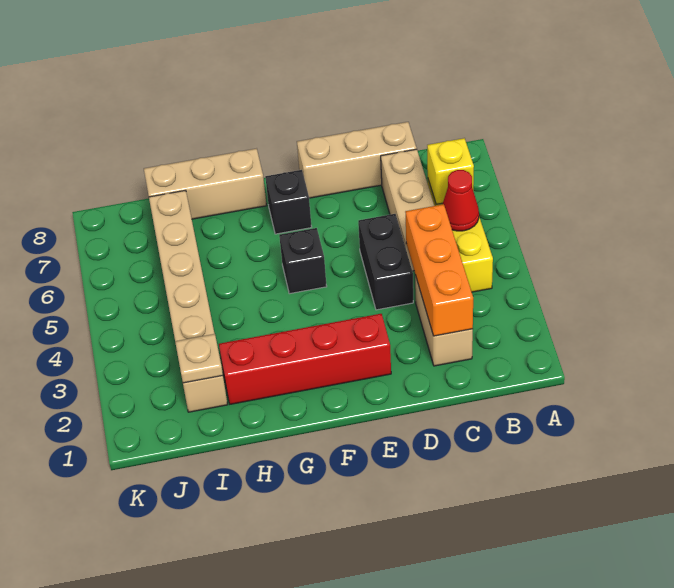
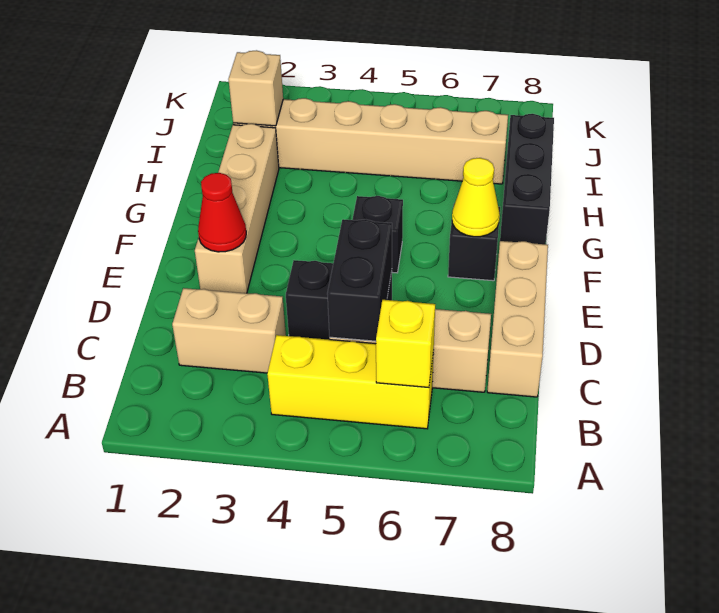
red cone B5 level 2 -> red cone E2 level 2
orange brick C2:C4 level 2 -> none
none -> black brick C5:D5 level 2
red brick E2:H2 level 1 -> tan brick E2:H2 level 1
none -> yellow cone F7 level 2
tan brick G8:I8 level 1 -> black brick G8:I8 level 1
tan plate I2 level 2 -> tan brick I2 level 2

